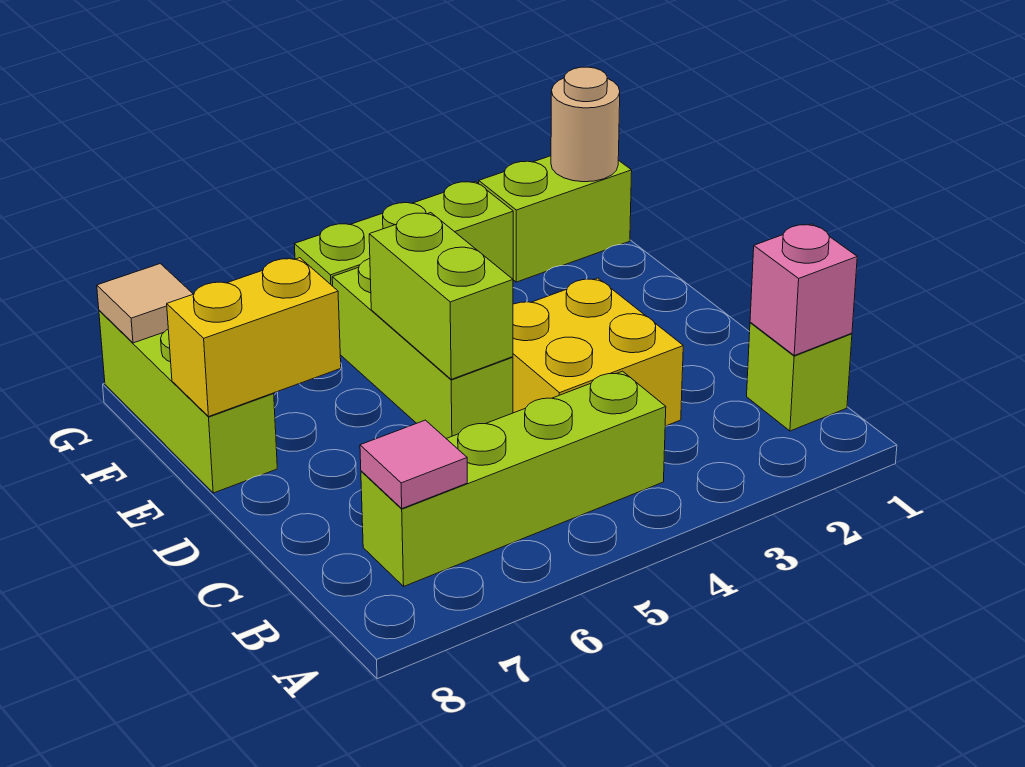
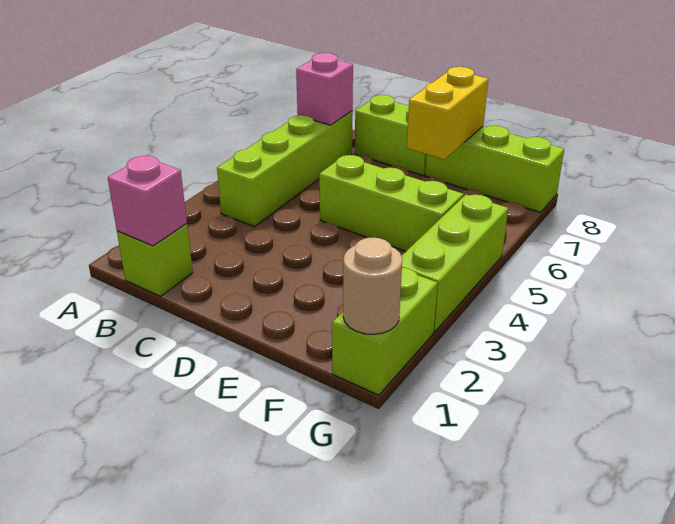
pink tile B7 level 2 -> pink brick B7 level 2
yellow brick C3:D4 level 1 -> none
lime brick D5:E5 level 2 -> lime brick C8:D8 level 1
tan tile G8 level 2 -> none

